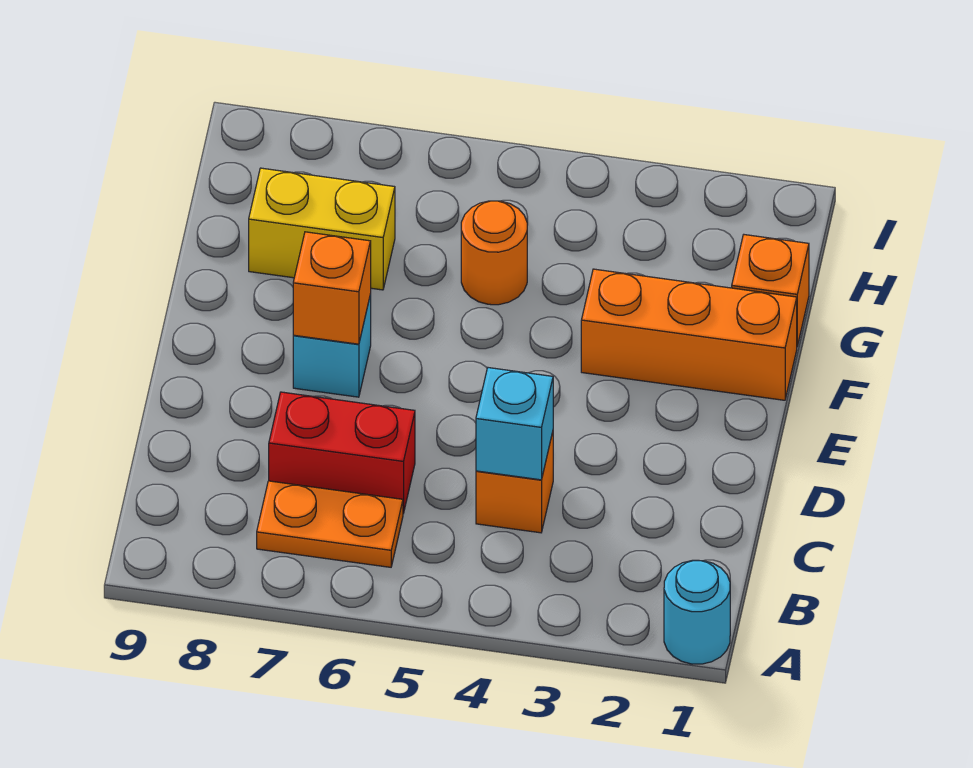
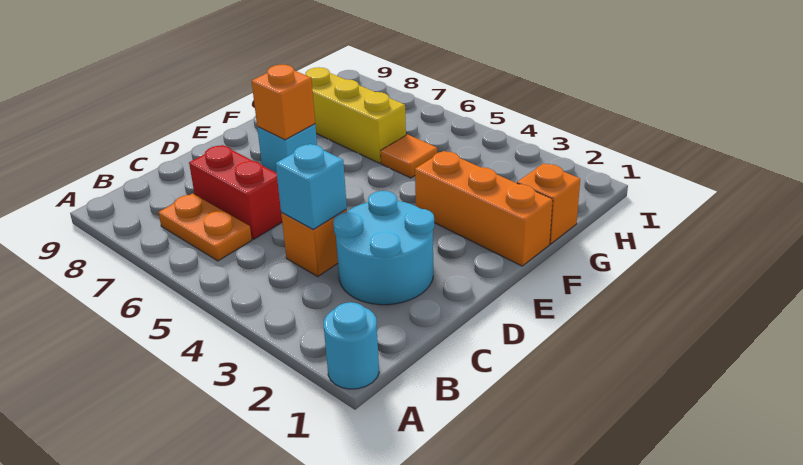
none -> cyan round brick C2:D3 level 1
orange round brick G5 level 1 -> orange tile G5 level 1
yellow brick G7:G8 level 1 -> yellow brick G6:G8 level 1

